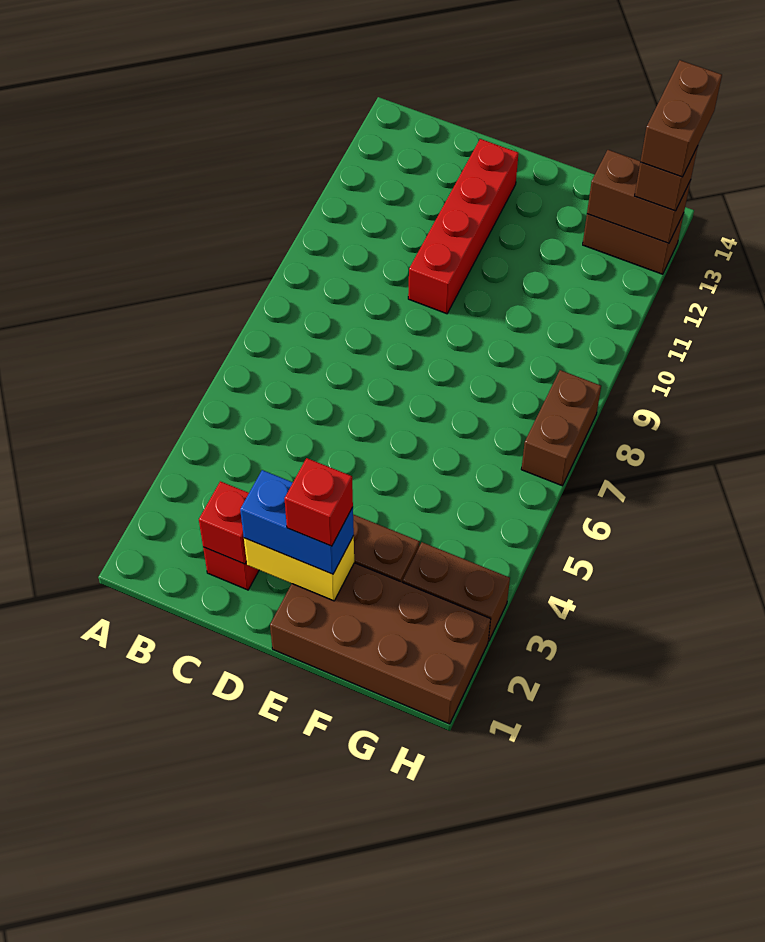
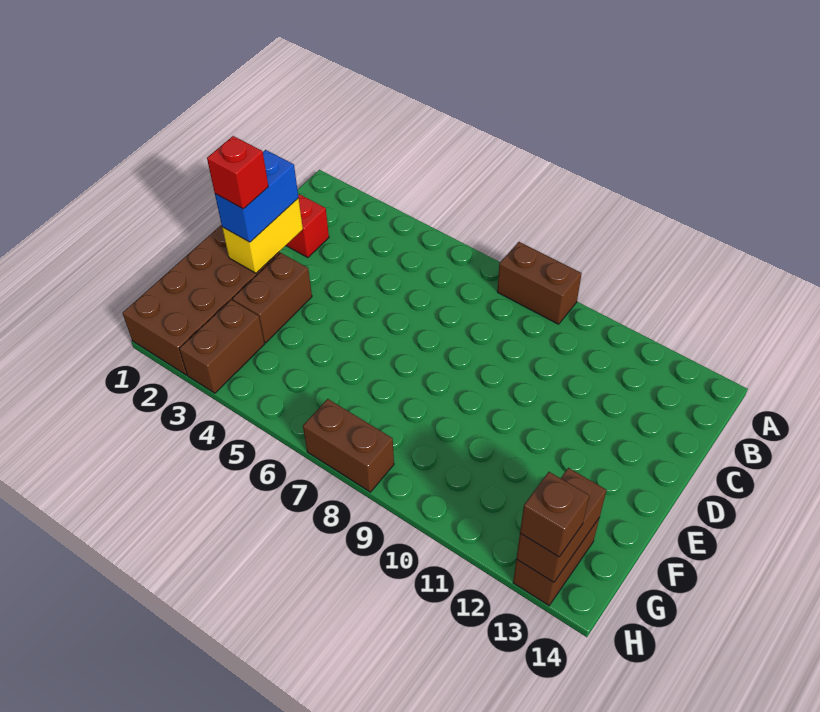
red brick C2 level 2 -> none
red brick D10:D13 level 1 -> none
brown brick H13:H14 level 4 -> brown brick A8:A9 level 1

